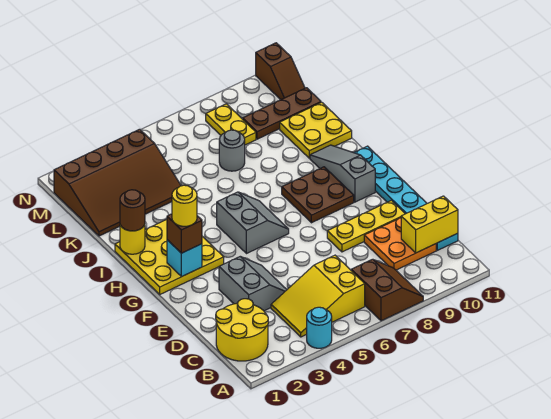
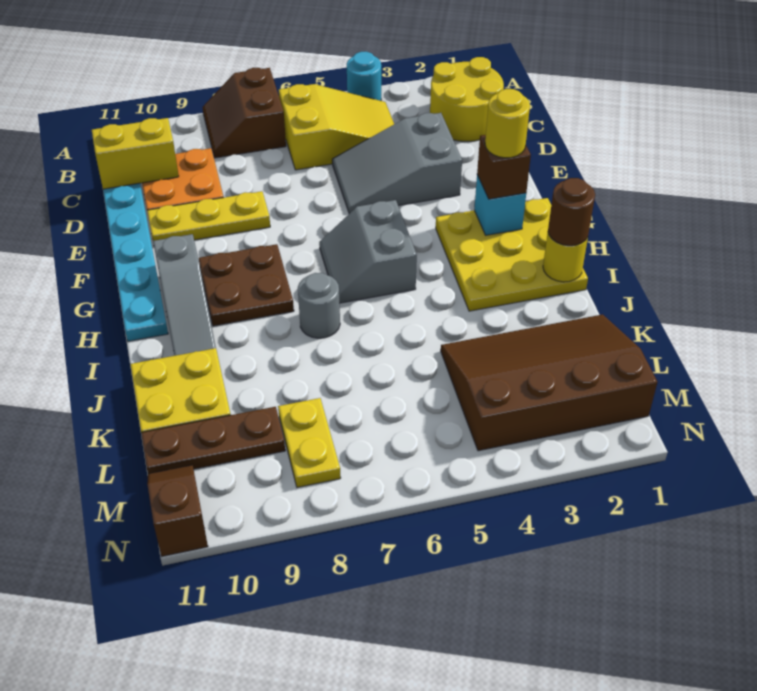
grey slope D3:E4 level 1 top 3 -> grey slope D3:E5 level 1 top 3
grey round brick K7 level 1 -> grey round brick I7 level 1

